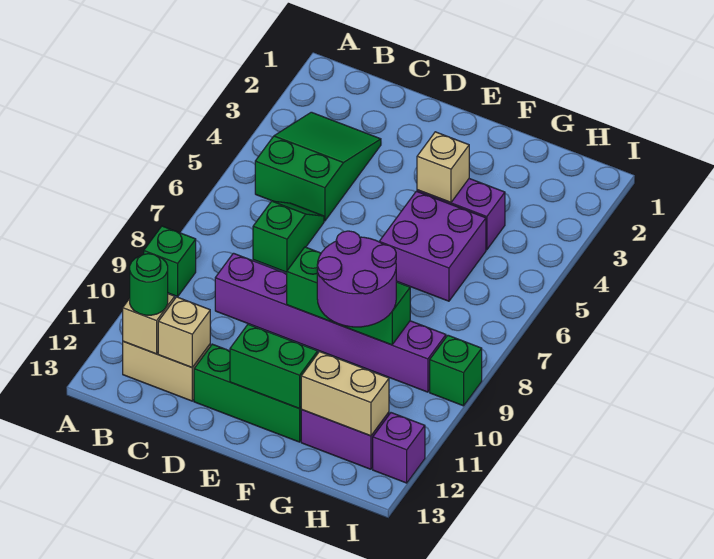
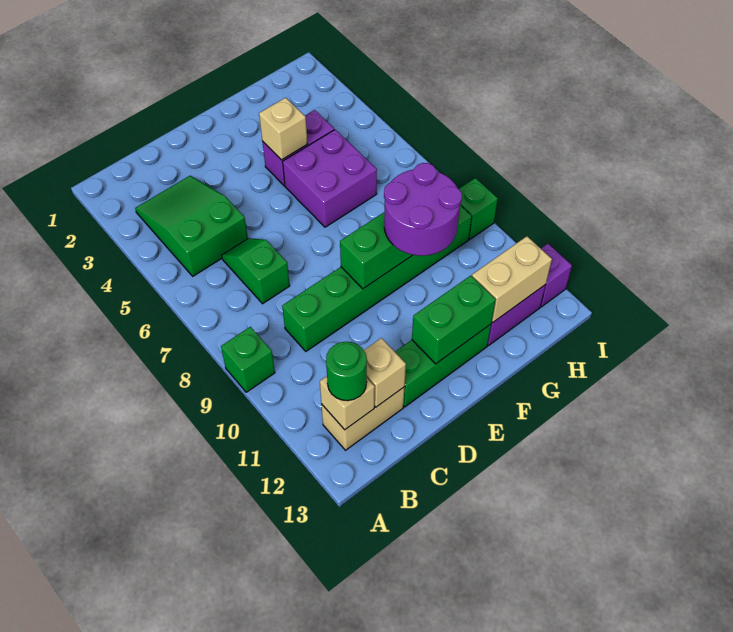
purple brick C9:H9 level 1 -> green brick C9:H9 level 1

